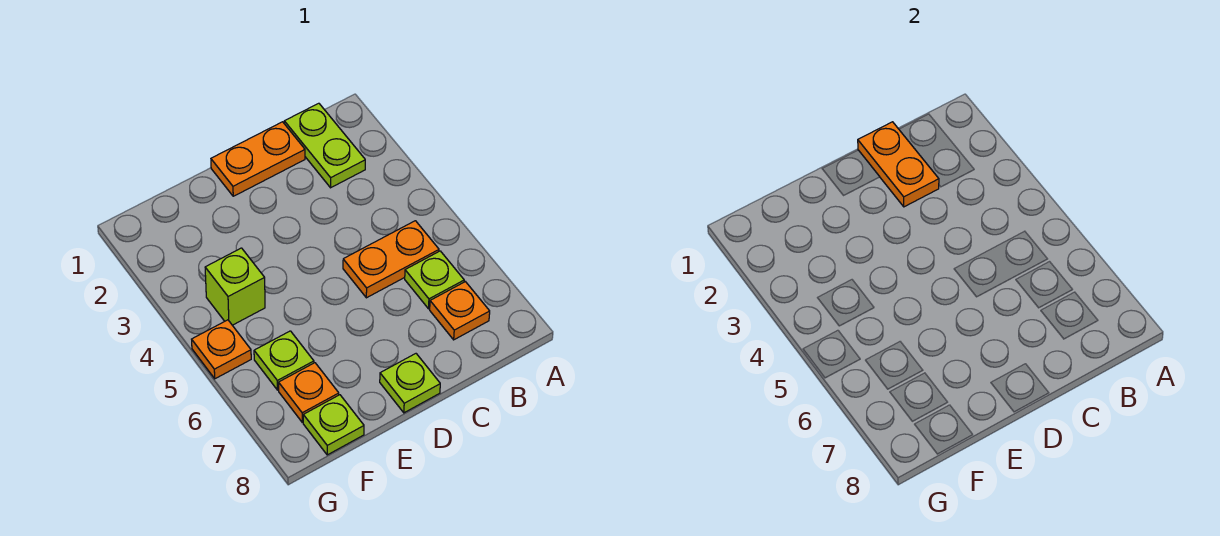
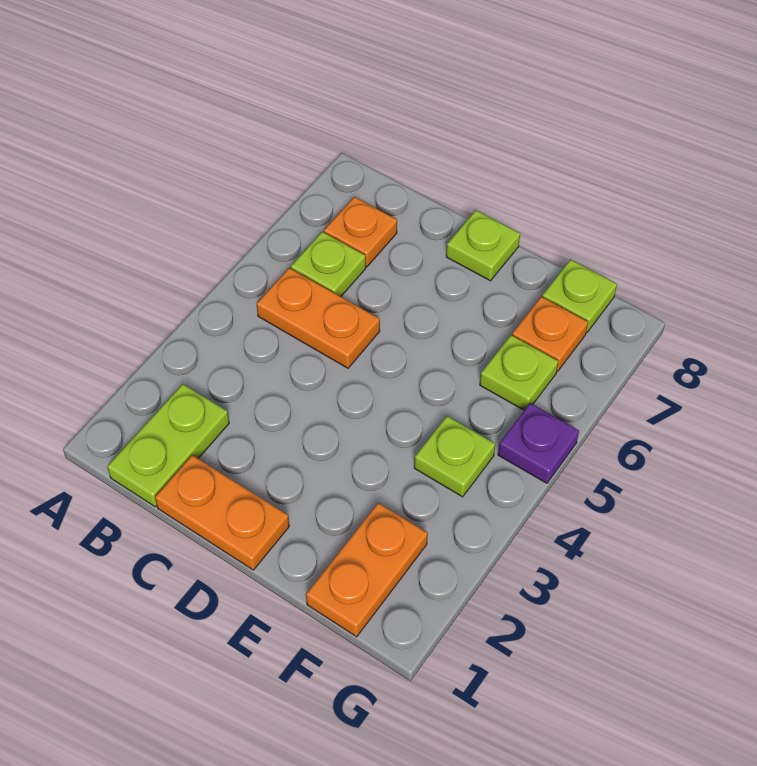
orange plate C1:C2 level 2 -> orange plate F1:F2 level 1
lime brick F4 level 1 -> lime plate F4 level 1
orange plate G5 level 1 -> purple plate G5 level 1

